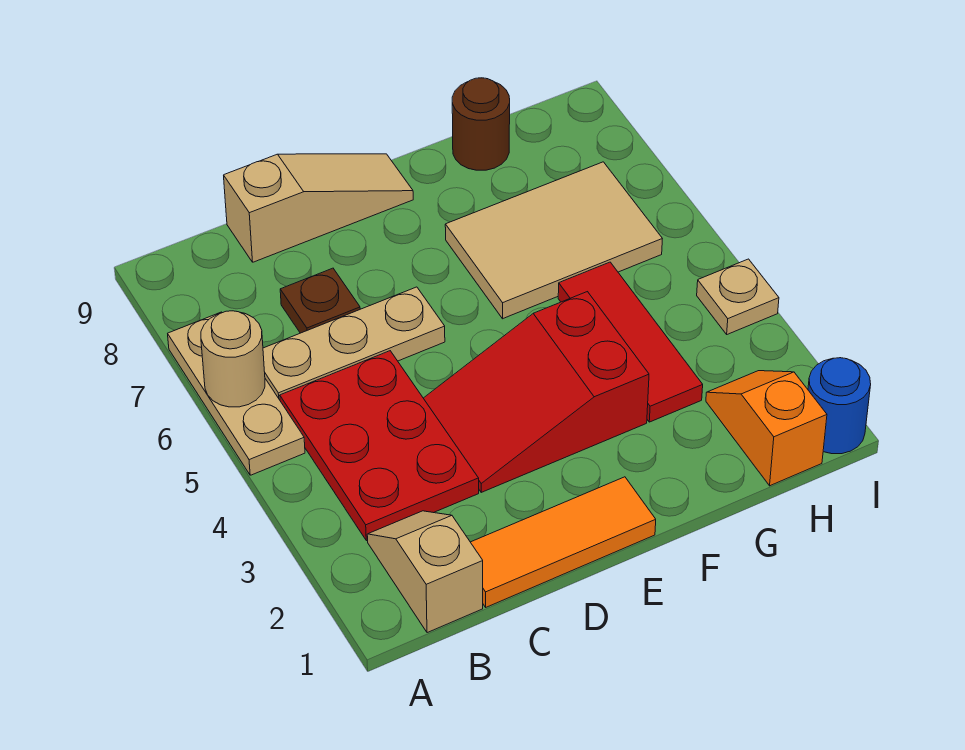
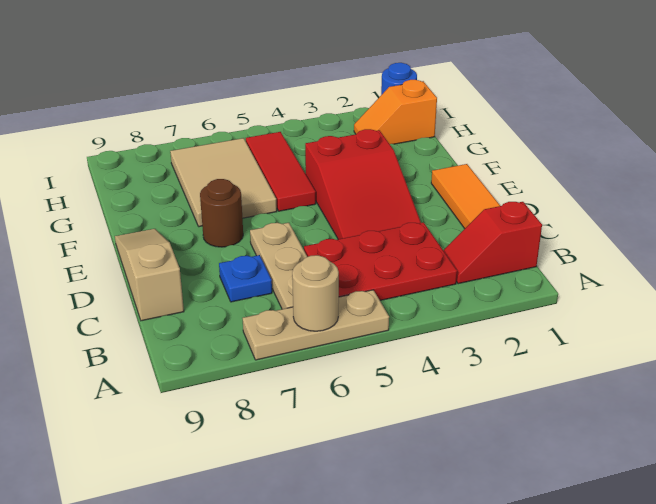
tan slope B1:B2 level 1 top 1 -> red slope B1:B2 level 1 top 1
brown plate C7 level 1 -> blue plate C7 level 1
red tile G3:G5 level 1 -> red tile F5:H5 level 1
brown round brick G9 level 1 -> brown round brick E7 level 1
tan plate I4 level 1 -> none

